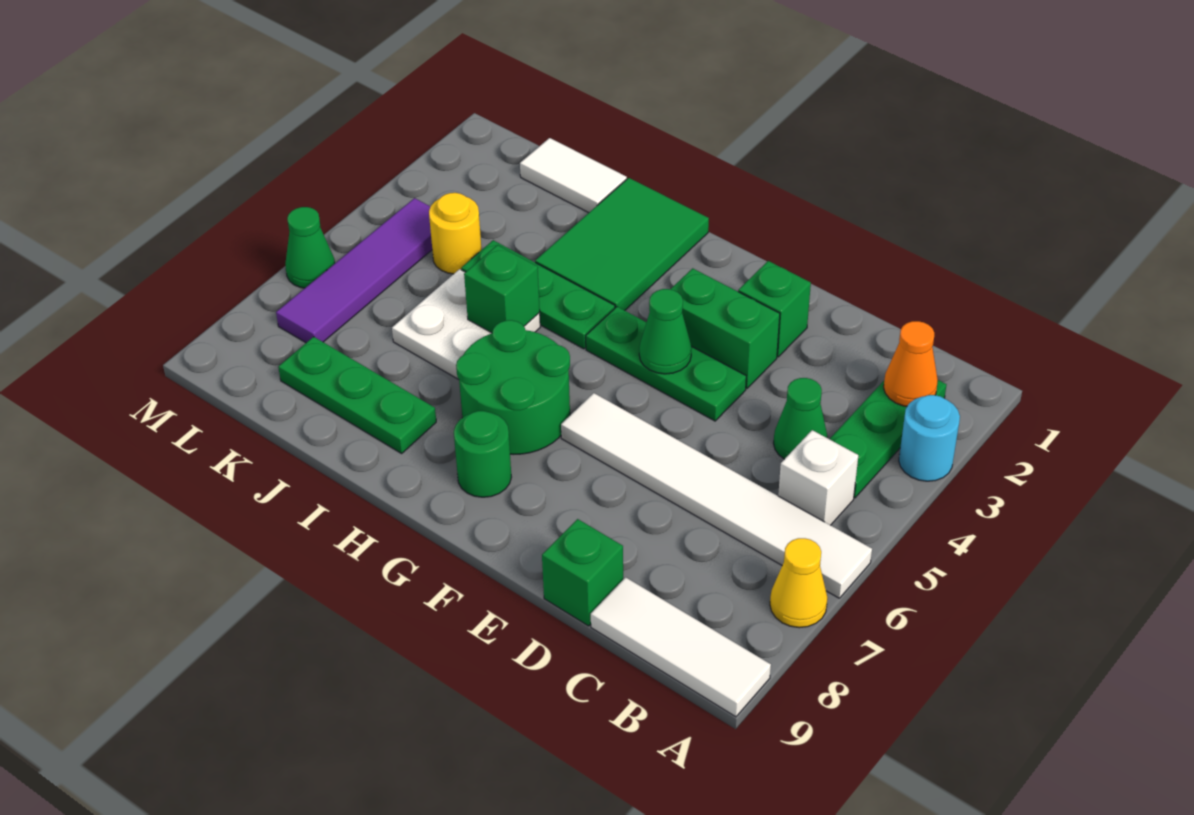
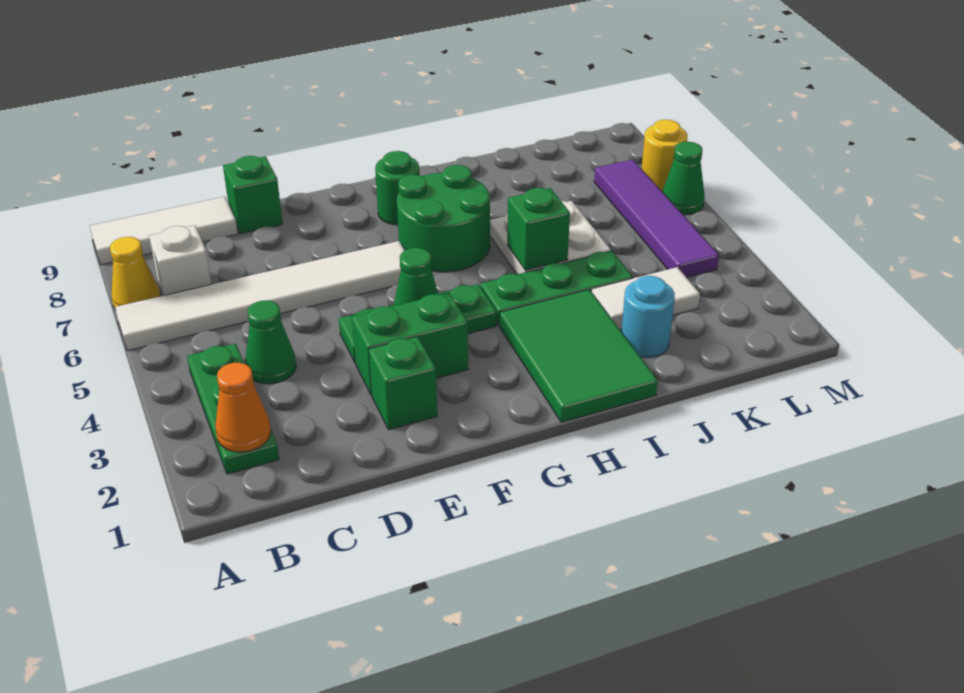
cyan round brick A3 level 1 -> cyan round brick J2 level 1
white brick B5 level 1 -> white brick B7 level 1
green plate I8:K8 level 1 -> none
white tile J1:K1 level 1 -> white tile J3:K3 level 1
yellow round brick K4 level 1 -> yellow round brick M7 level 1

